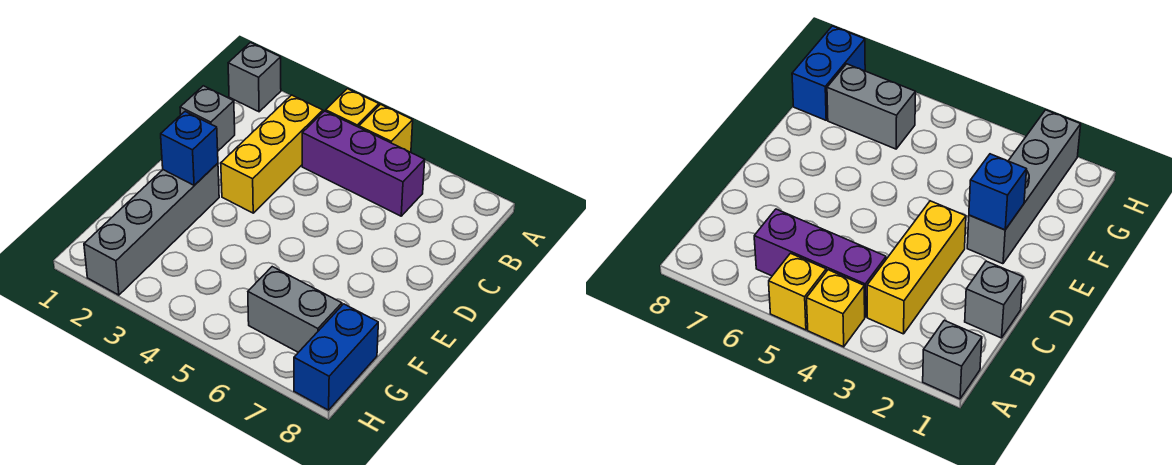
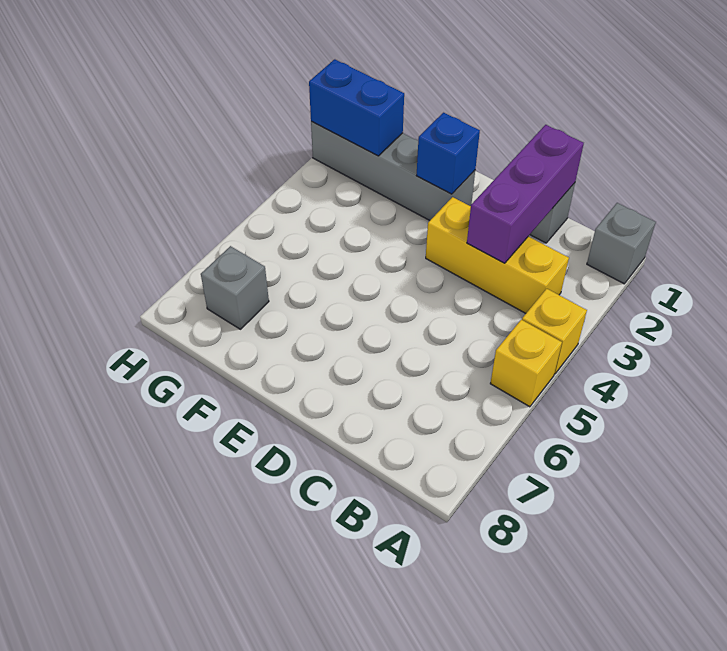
purple brick B4:B6 level 1 -> purple brick C1:C3 level 2
grey brick G6:G7 level 1 -> grey brick G7 level 1
blue brick G8:H8 level 1 -> blue brick G2:H2 level 2

